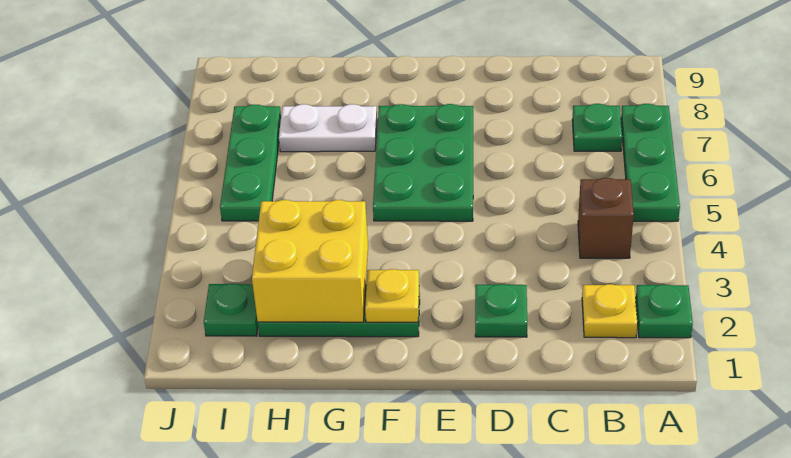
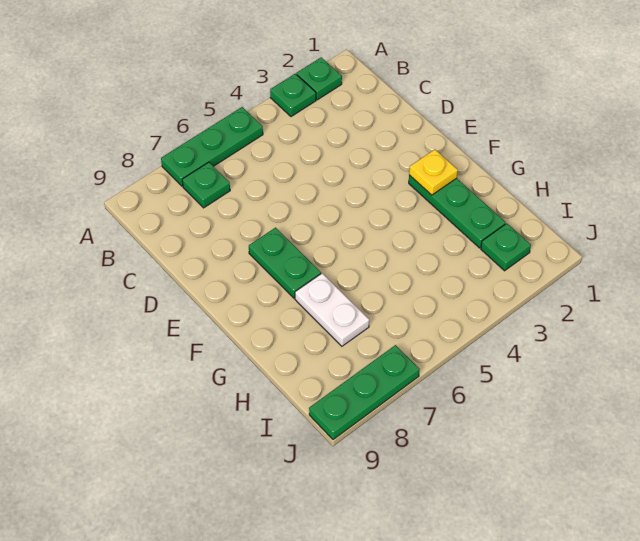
yellow plate B2 level 1 -> none
brown brick B4 level 1 -> none
green plate D2 level 1 -> green plate A3 level 1
green plate E5:F7 level 1 -> green plate E7:F7 level 1
yellow brick G2:H3 level 2 -> none
green plate I5:I7 level 1 -> green plate J7:J9 level 1

